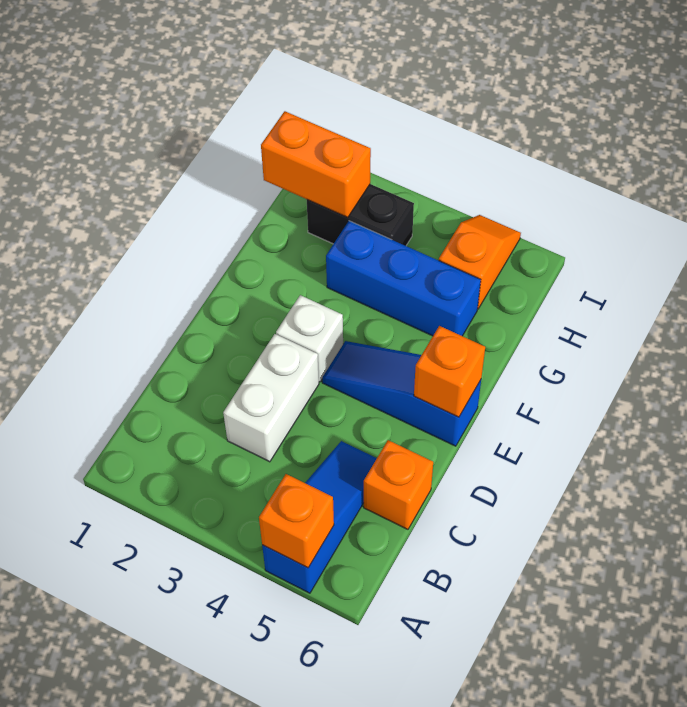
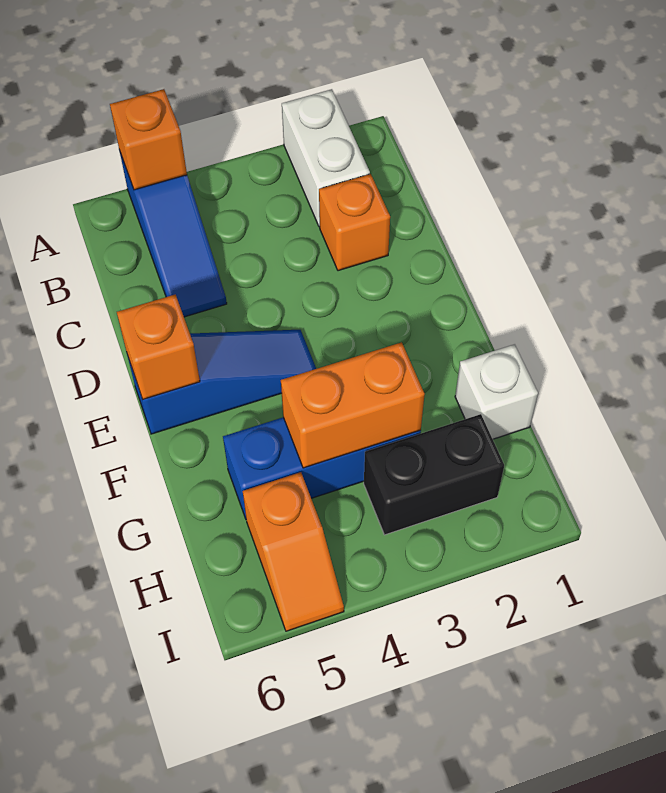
white brick C3:D3 level 1 -> white brick A2:B2 level 1
orange brick C6 level 1 -> orange brick C2 level 1
white brick E3 level 1 -> white brick G1 level 1
orange brick H1:H2 level 2 -> orange brick G3:G4 level 2

